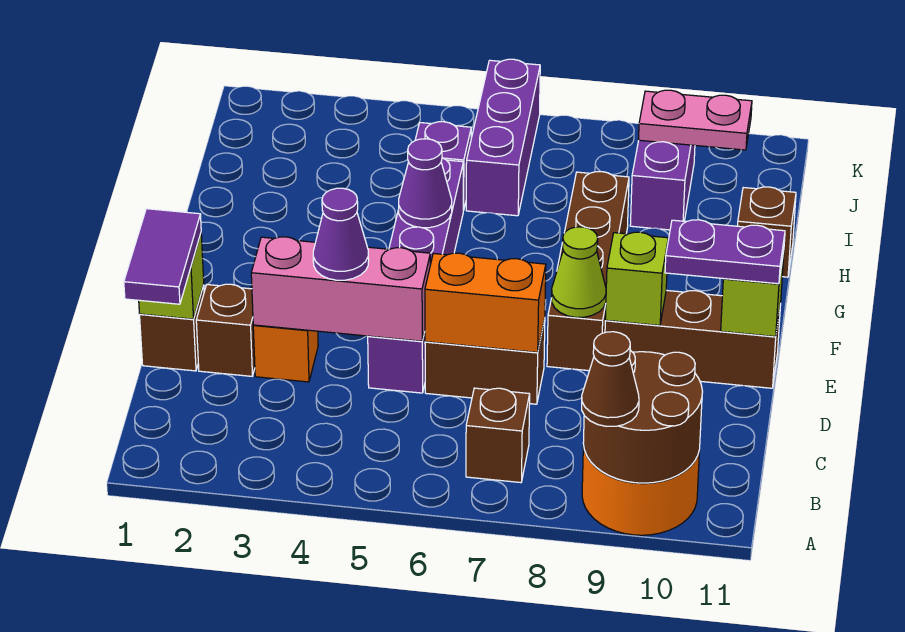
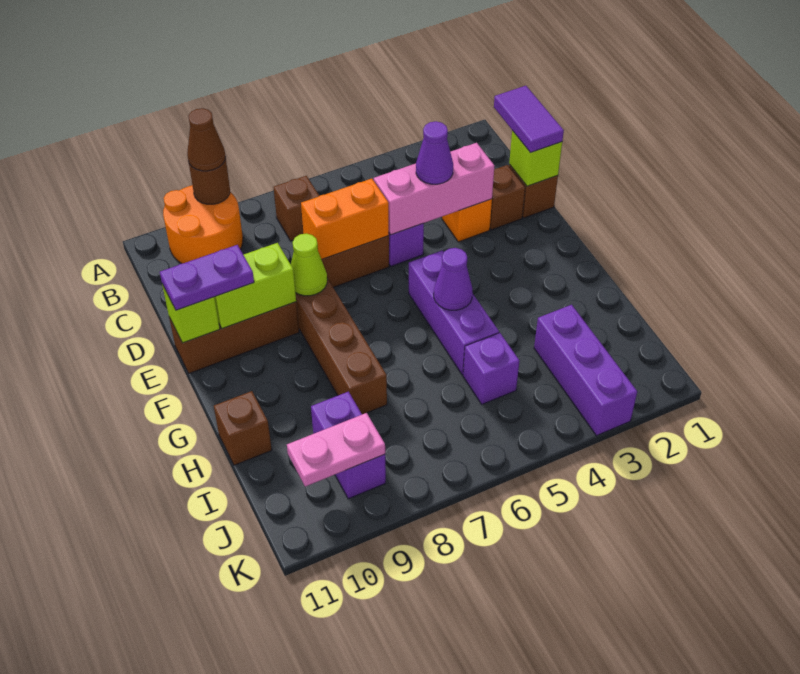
brown round brick A9:B10 level 2 -> brown round brick A9 level 2
lime brick E9 level 2 -> lime brick E9:E10 level 2
purple brick I6:K6 level 1 -> purple brick I3:K3 level 1

